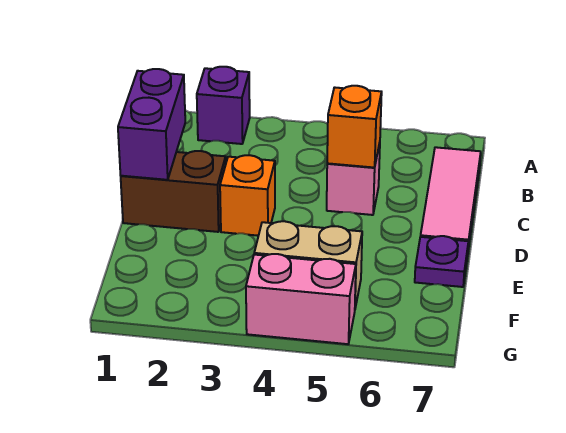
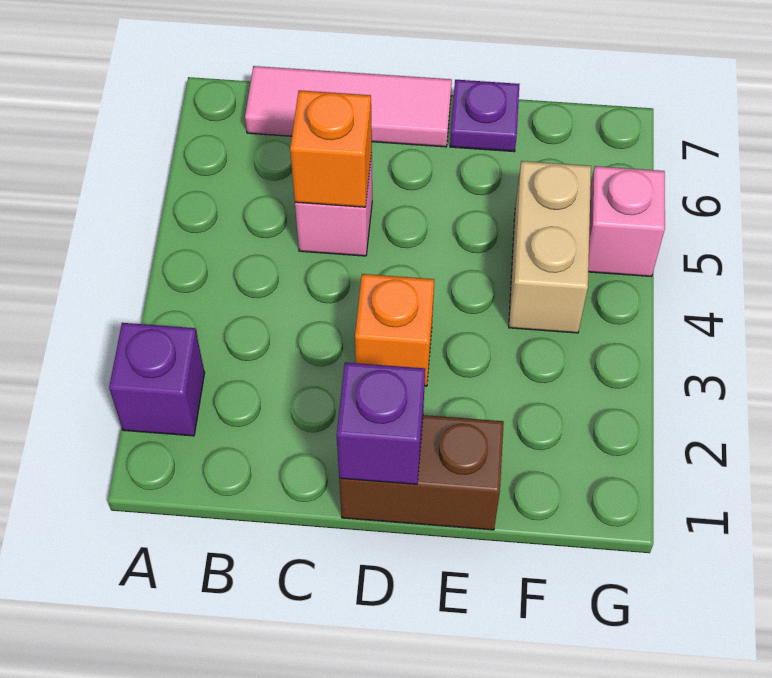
purple brick C1:D1 level 2 -> purple brick D1 level 2
brown brick D1:D2 level 1 -> brown brick D1:E1 level 1
pink brick G4:G5 level 1 -> pink brick G5 level 1

